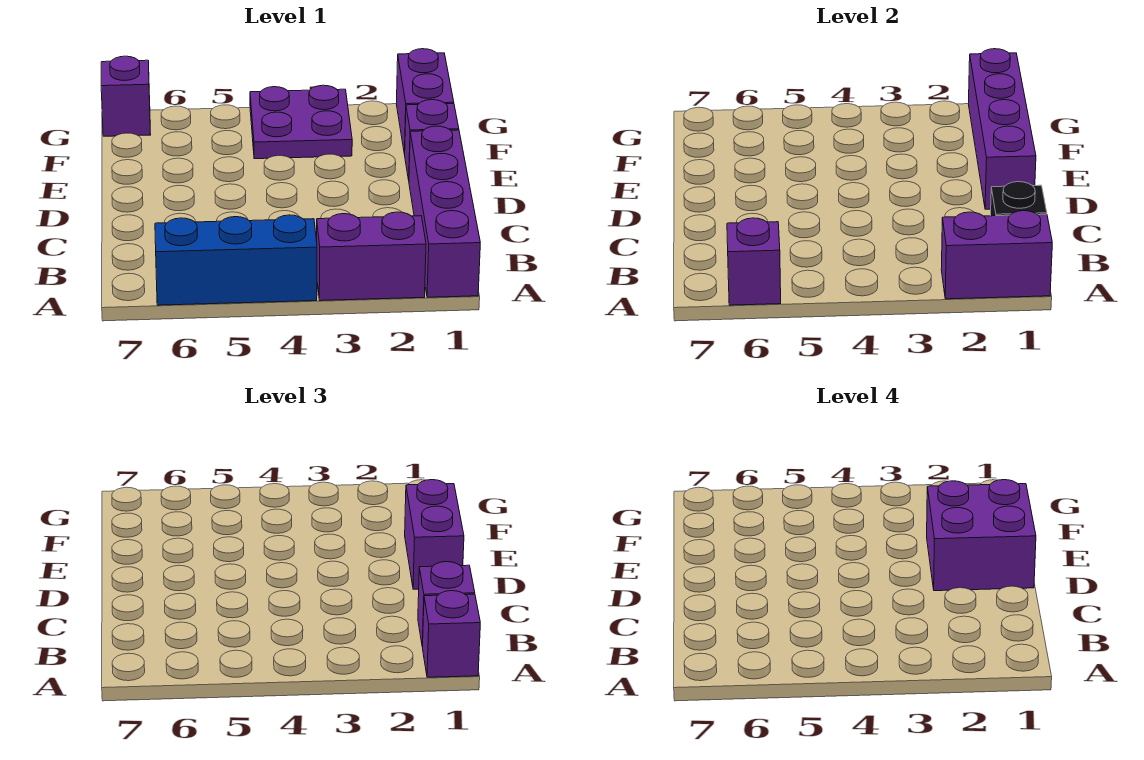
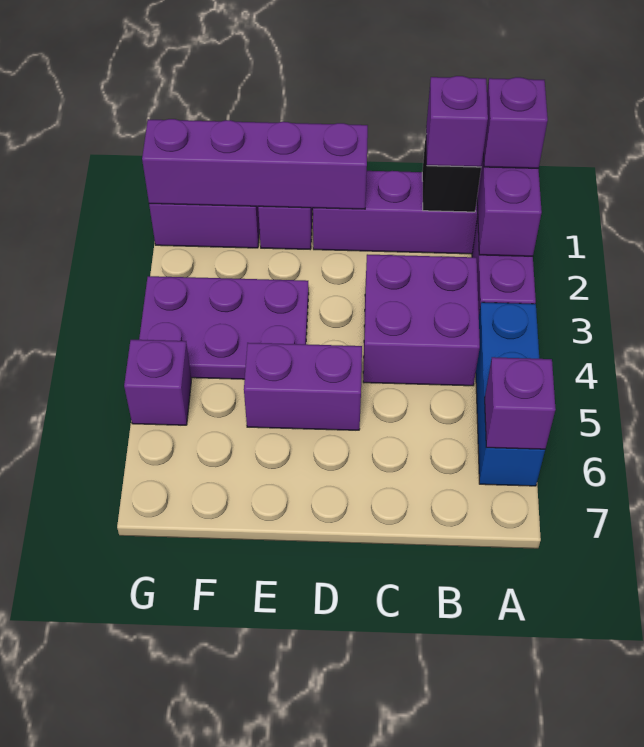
purple brick D1:E1 level 3 -> purple brick D5:E5 level 1
purple brick D1:E2 level 4 -> purple brick B3:C4 level 1
purple plate F3:G4 level 1 -> purple plate E3:G4 level 1
purple brick G7 level 1 -> purple brick G5 level 1

